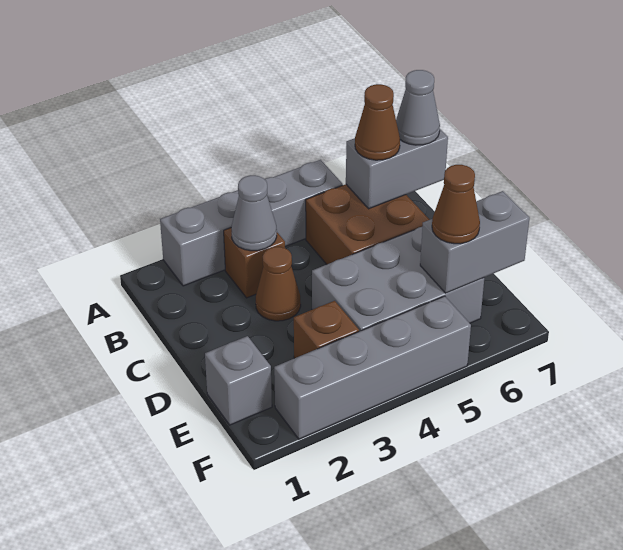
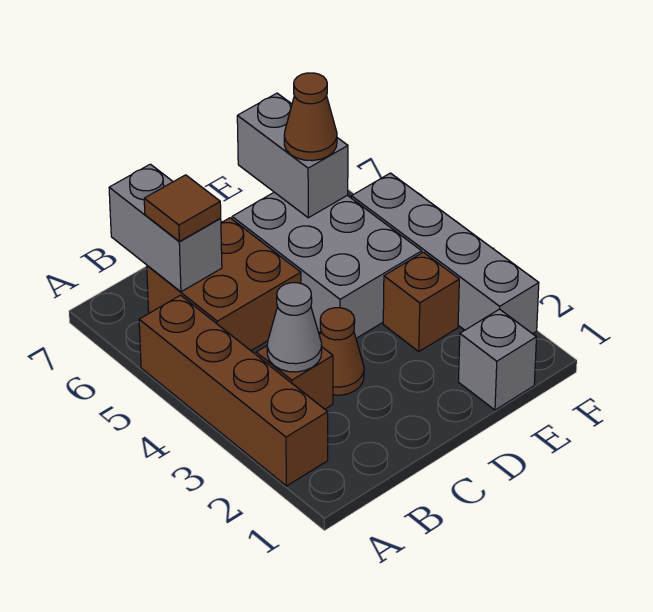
grey brick A2:A5 level 1 -> brown brick A2:A5 level 1
brown cone B6 level 3 -> brown tile B6 level 3
grey cone B7 level 3 -> none

